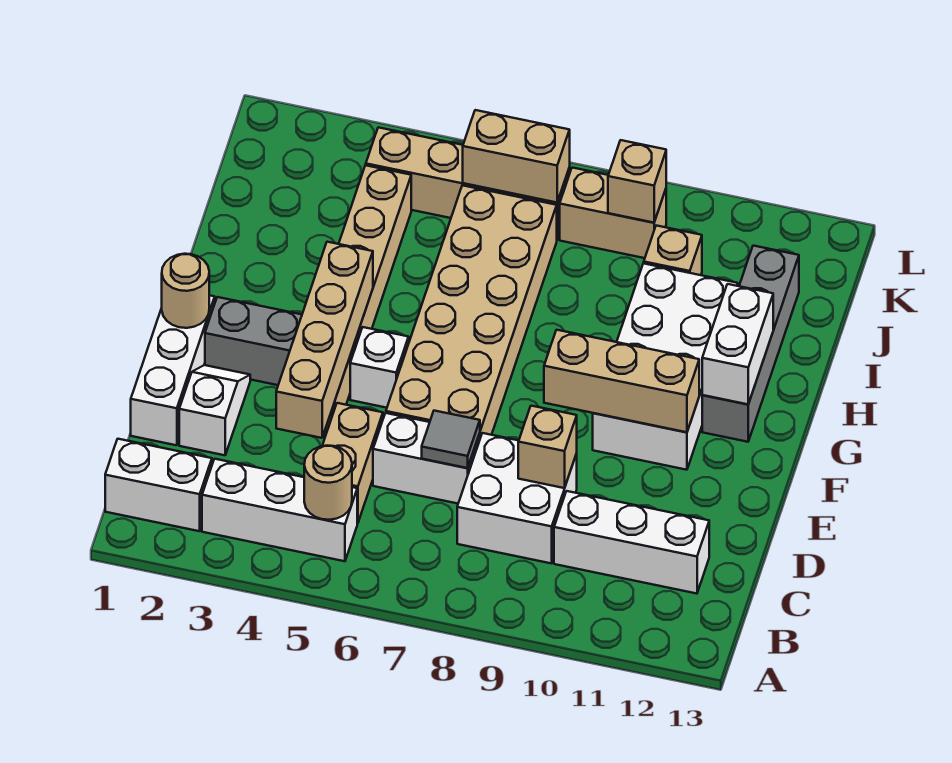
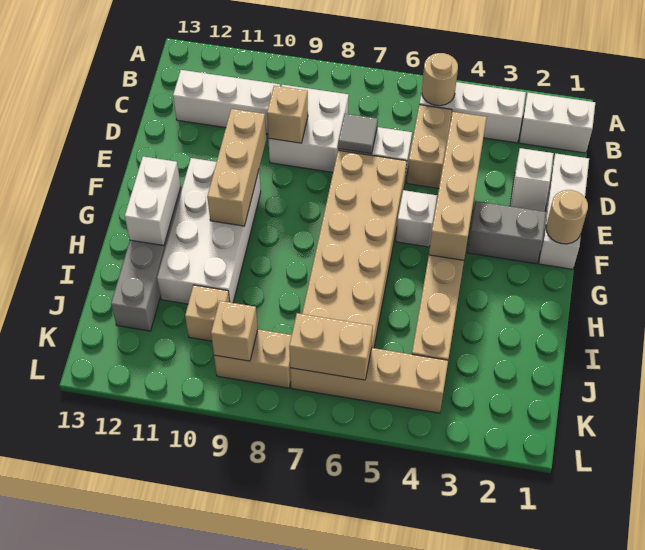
tan brick F9:F11 level 2 -> tan brick E10:G10 level 2

